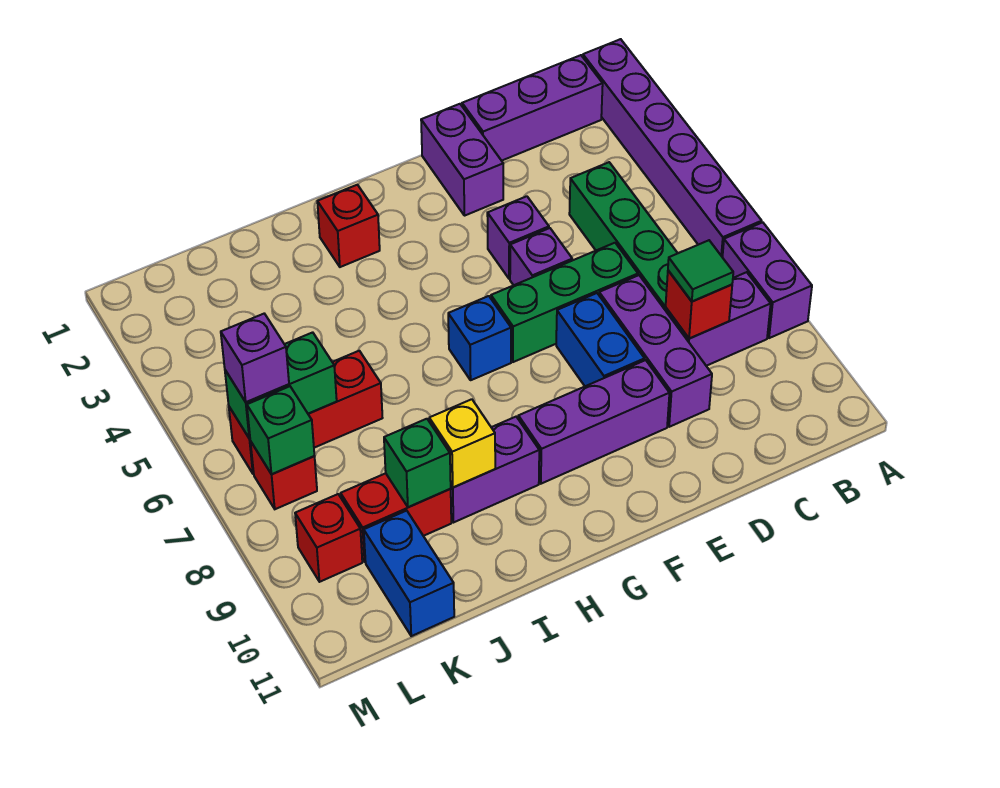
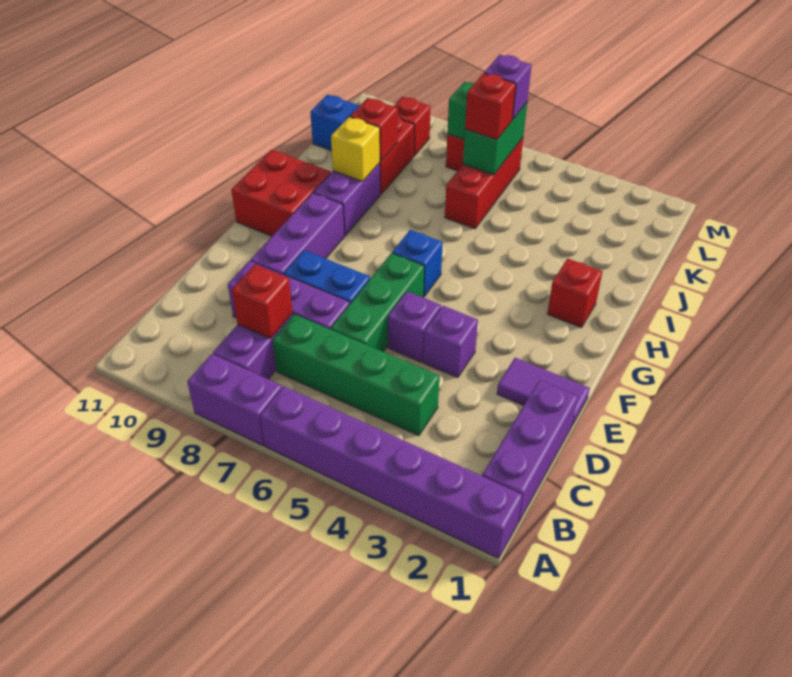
green tile C8 level 3 -> none
purple brick E1:E2 level 1 -> purple tile E1:E2 level 1
none -> red brick G10:H11 level 1
green brick J9 level 2 -> red brick J9 level 2
none -> red brick K6 level 3

